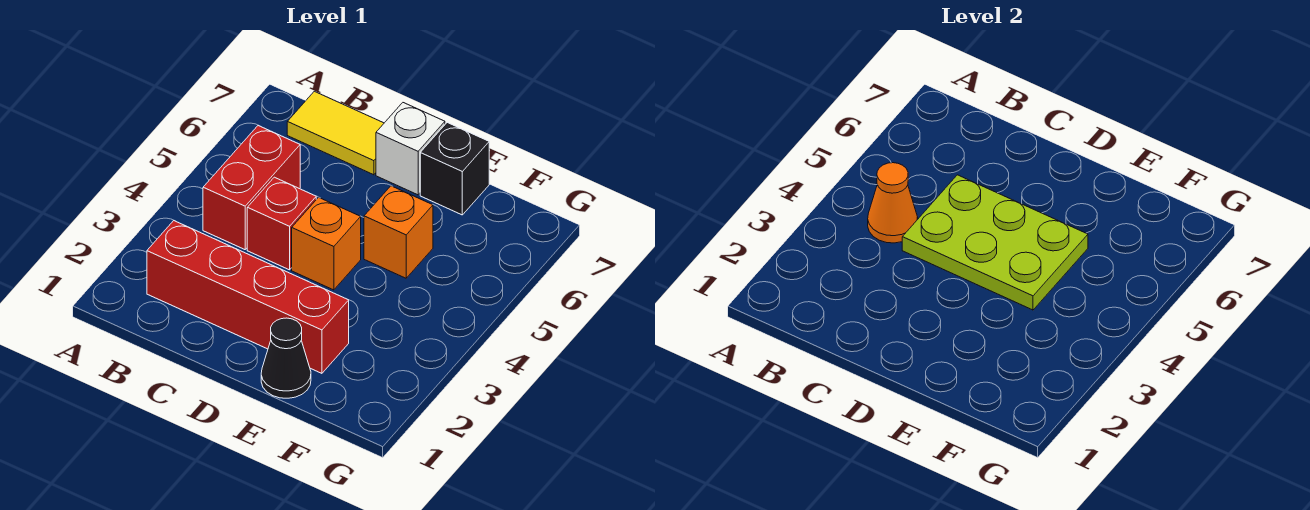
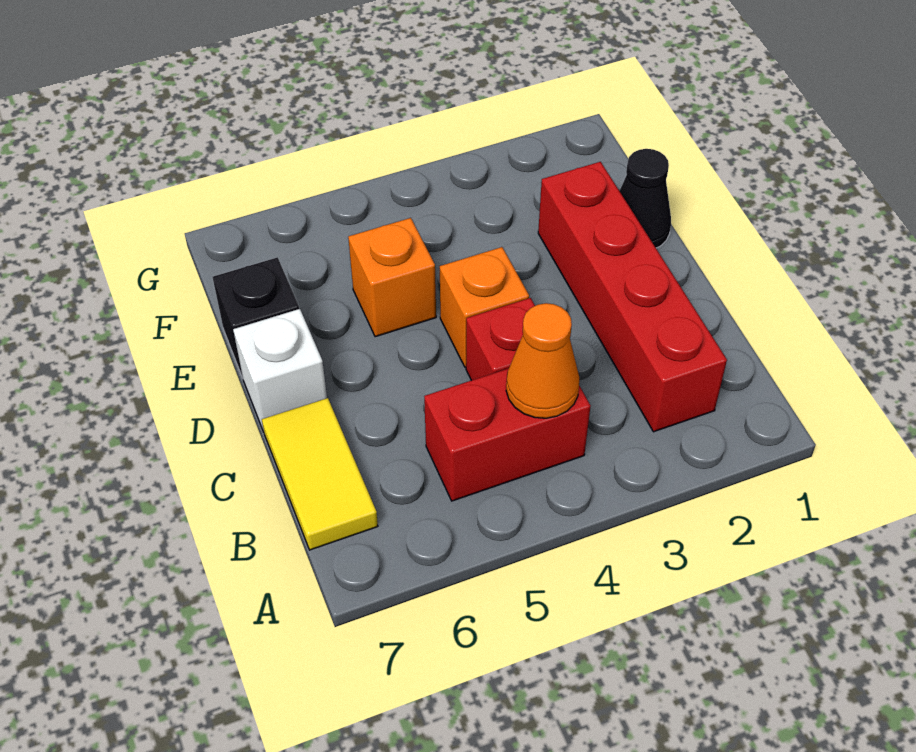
lime plate C4:E5 level 2 -> none

